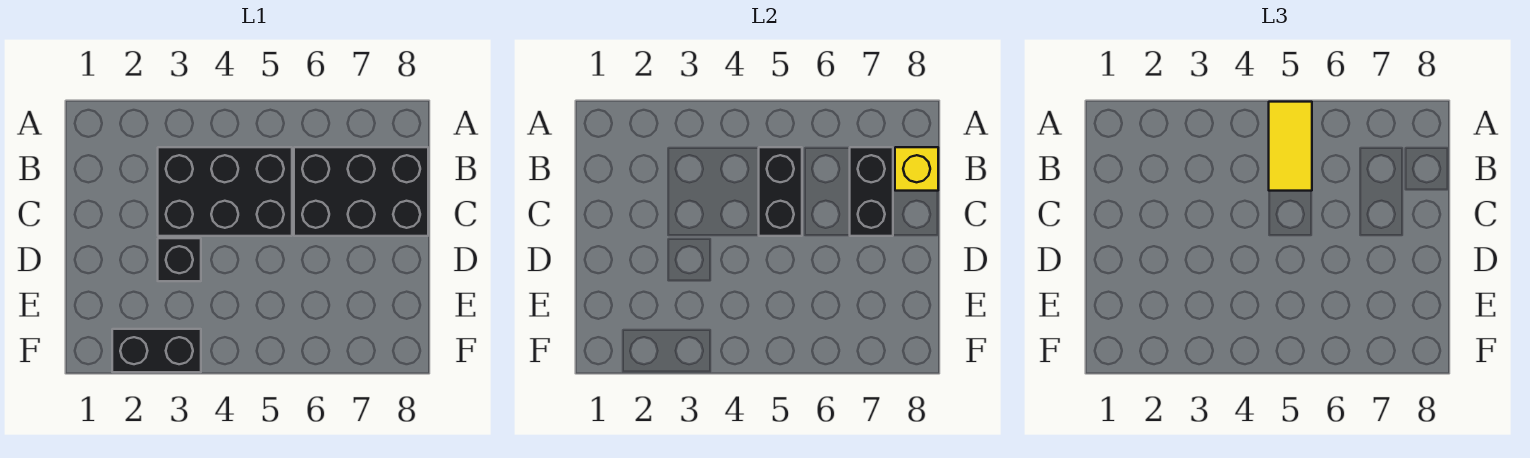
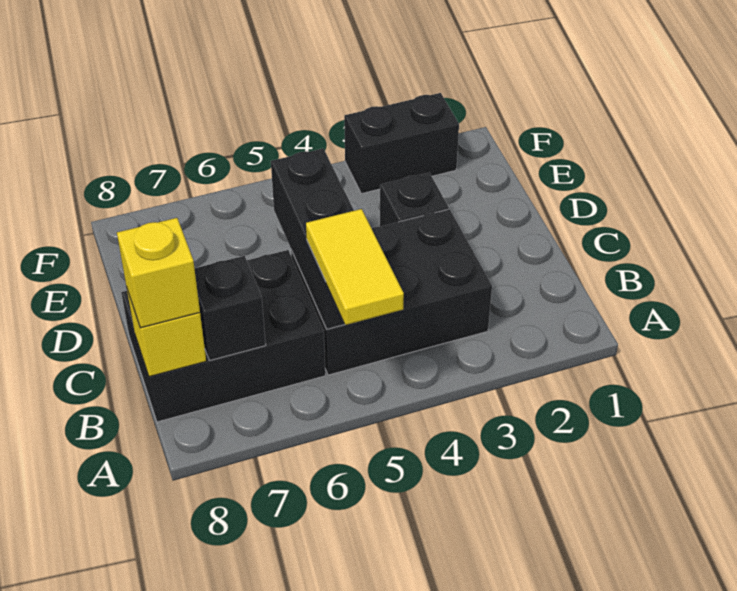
black brick B5:C5 level 2 -> black brick B5:D5 level 2
black brick B7:C7 level 2 -> black brick B7 level 2
none -> yellow brick B8 level 3

